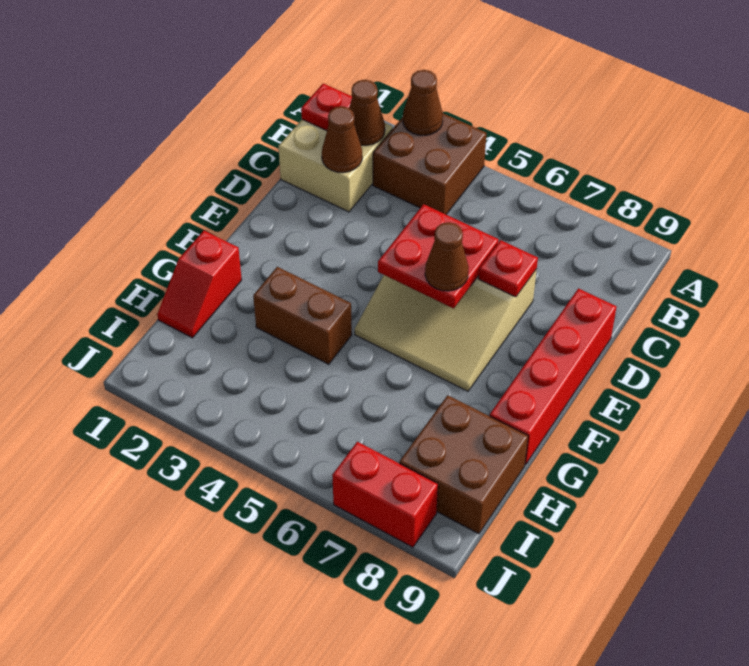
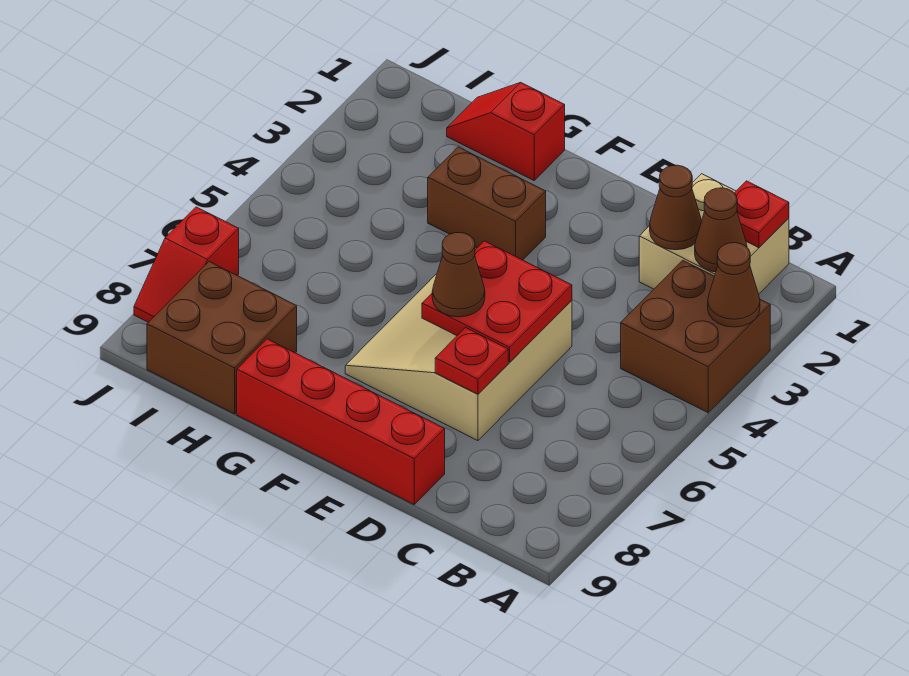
brown brick G3:G4 level 1 -> brown brick F3:G3 level 1
red brick J7:J8 level 1 -> red slope J7:J8 level 1 top 7

